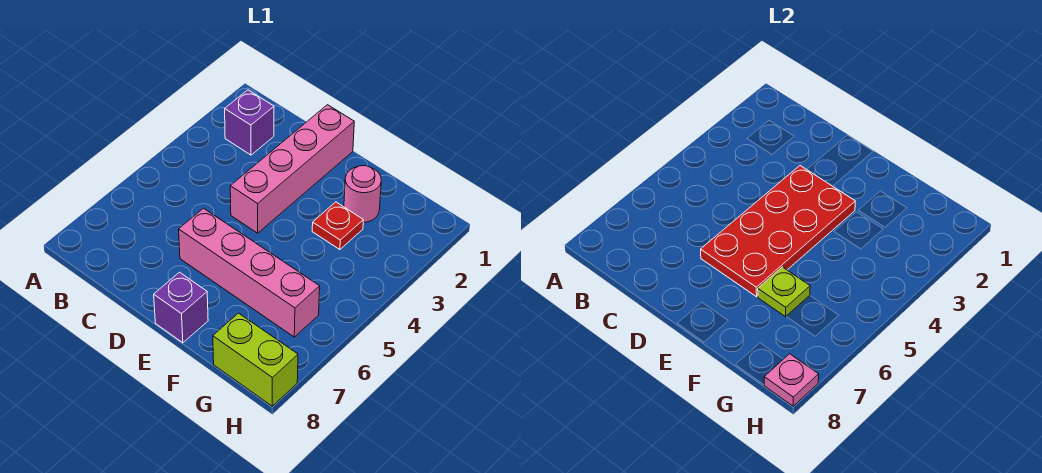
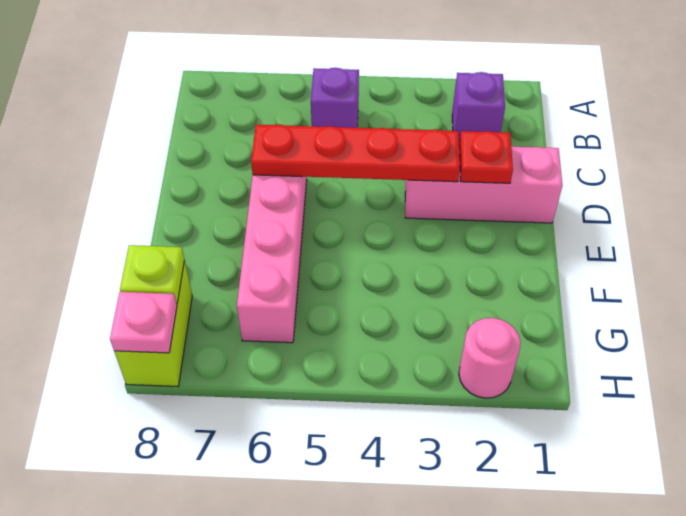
pink brick D1:D4 level 1 -> pink brick D1:D3 level 1
red plate D3:E6 level 2 -> red plate D3:D6 level 2
purple brick E8 level 1 -> purple brick B5 level 1
pink round brick F2 level 1 -> pink round brick H2 level 1
red plate F3 level 1 -> red plate D2 level 2
lime plate F6 level 2 -> lime plate G8 level 2

